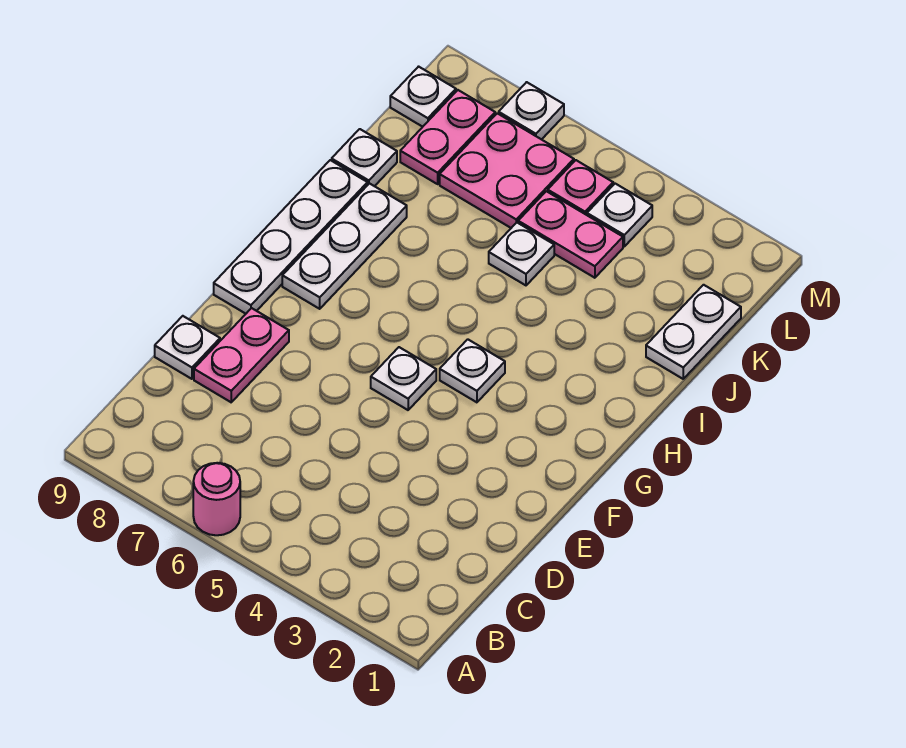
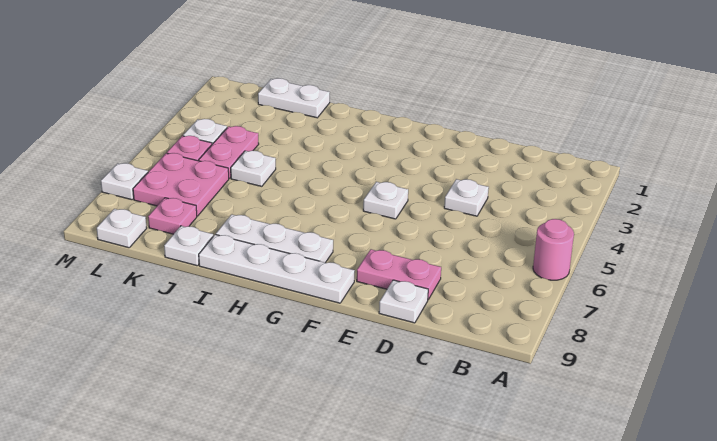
white plate G4 level 1 -> white plate D4 level 1
pink plate K8:L8 level 1 -> pink plate K8 level 1

